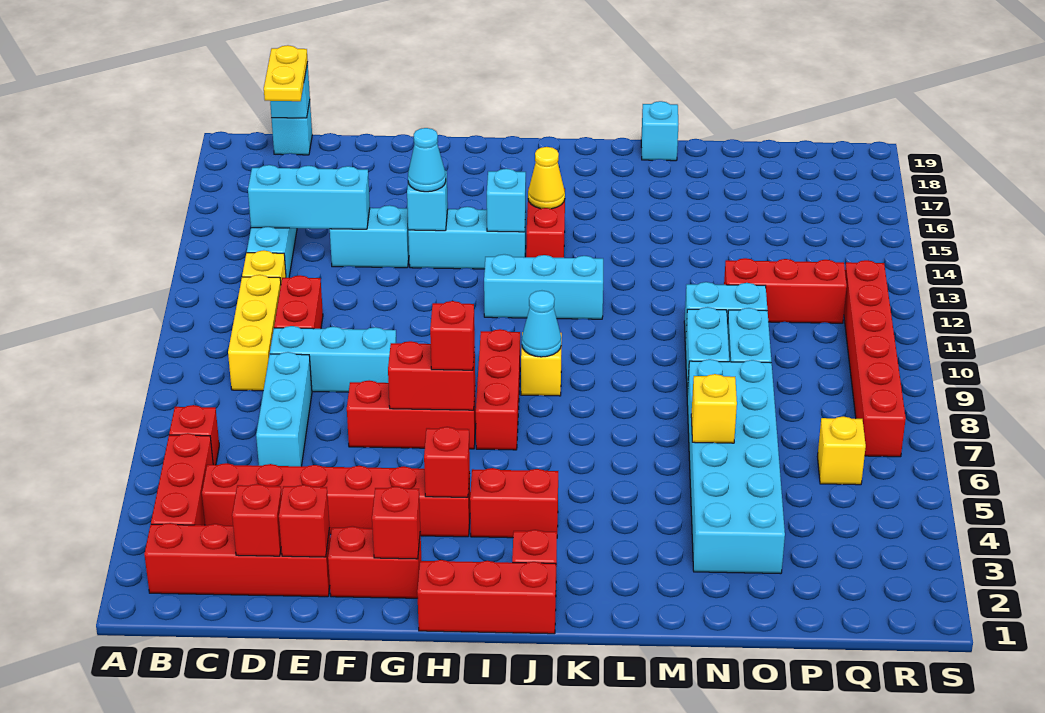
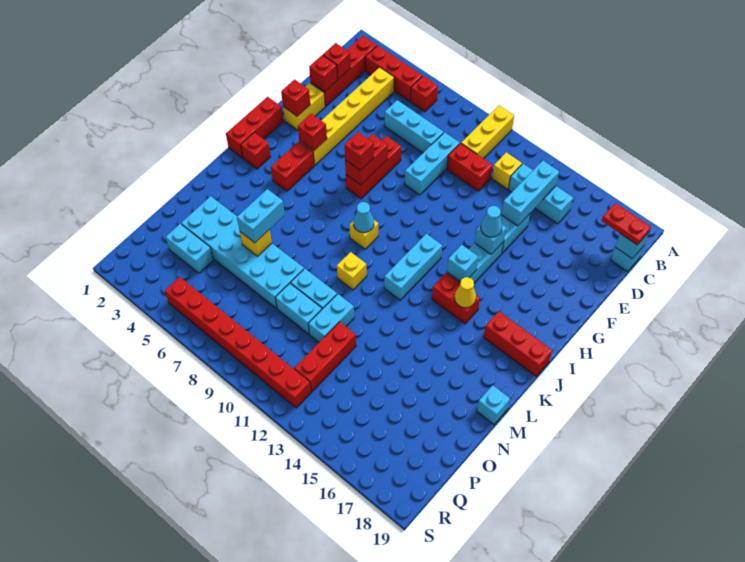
red brick C4:H4 level 1 -> yellow brick C4:H4 level 1
yellow brick C9:C11 level 1 -> yellow brick A10:C10 level 1
yellow plate C18:C19 level 3 -> red plate C18:C19 level 3
red brick F2:G2 level 1 -> yellow brick F2:G2 level 1
red brick I7:I9 level 1 -> red brick J17:J19 level 1
none -> cyan brick M6:N6 level 3
none -> cyan brick P3:P4 level 1
yellow brick Q6 level 1 -> yellow brick L10 level 1
red brick R7:R12 level 1 -> red brick R5:R12 level 1

